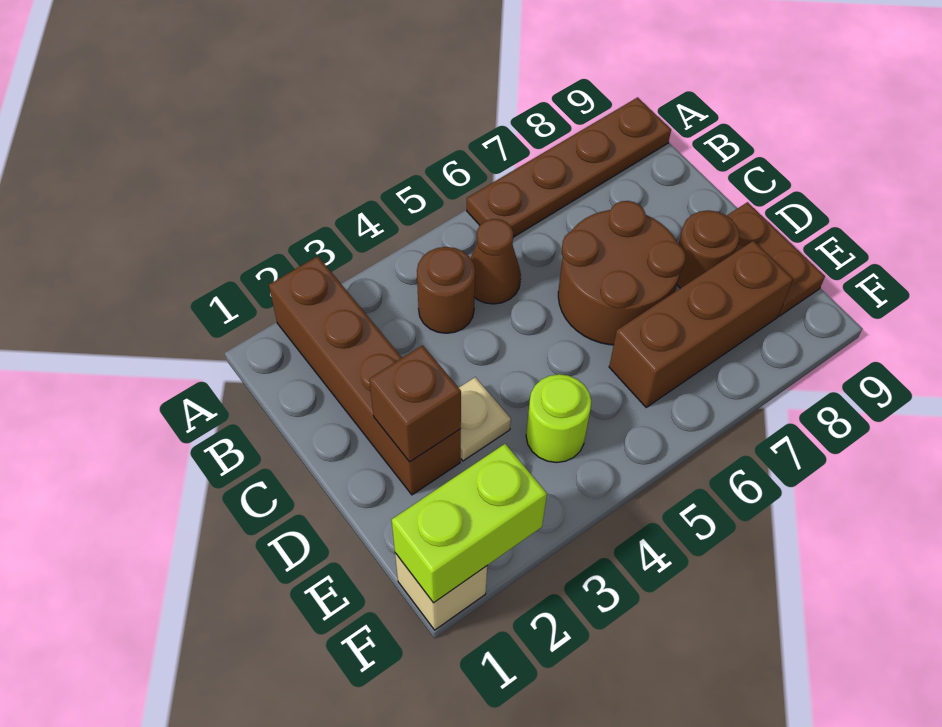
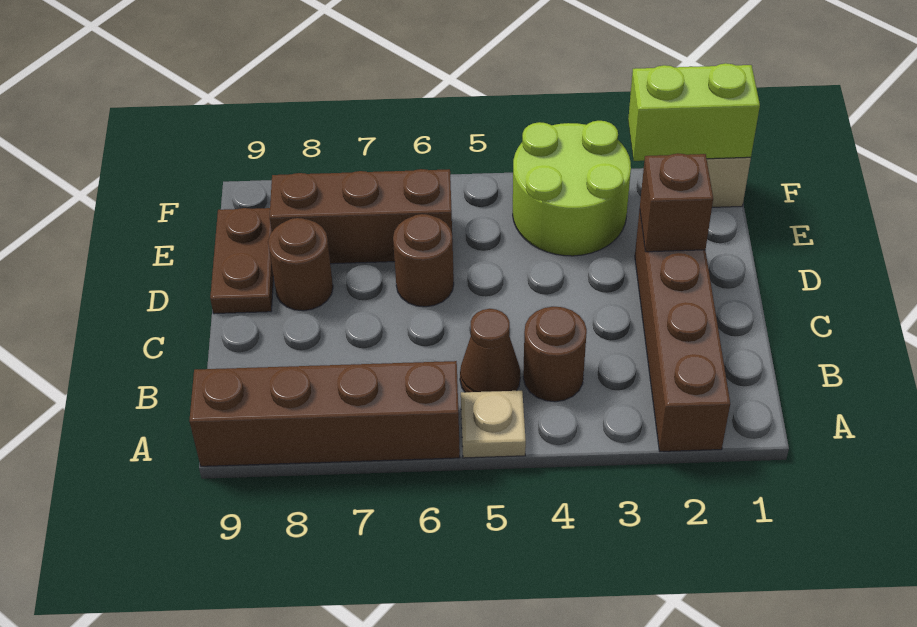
brown plate A6:A9 level 1 -> brown brick A6:A9 level 1
brown round brick C6:D7 level 1 -> brown round brick D6 level 1
tan plate D3 level 1 -> tan plate A5 level 1
lime round brick E4 level 1 -> lime round brick E3:F4 level 1

